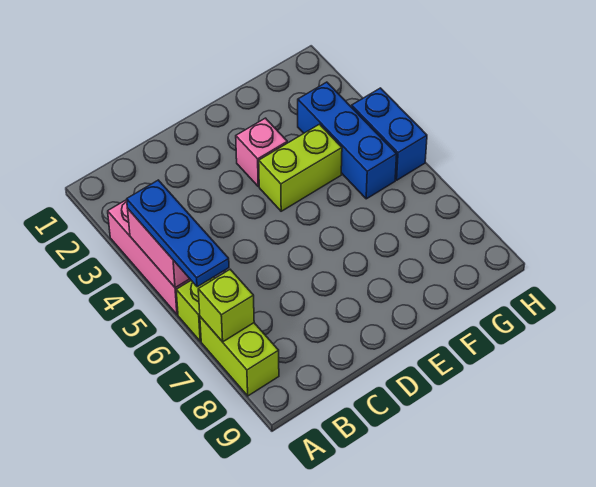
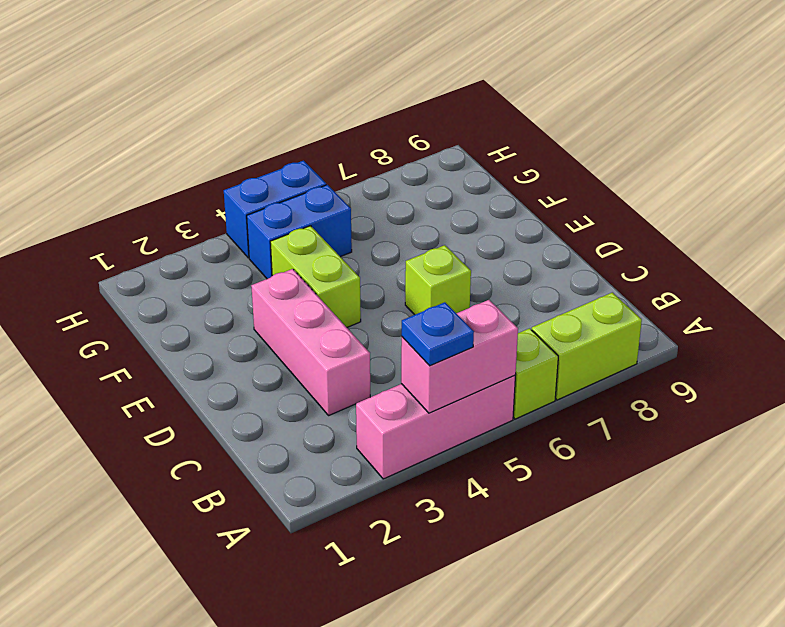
blue plate A4:A6 level 3 -> blue plate A4 level 3
lime brick A7 level 2 -> lime brick D6 level 1
pink brick E3 level 1 -> pink brick C3:E3 level 1
blue brick G3:G5 level 1 -> blue brick G4:G5 level 1

